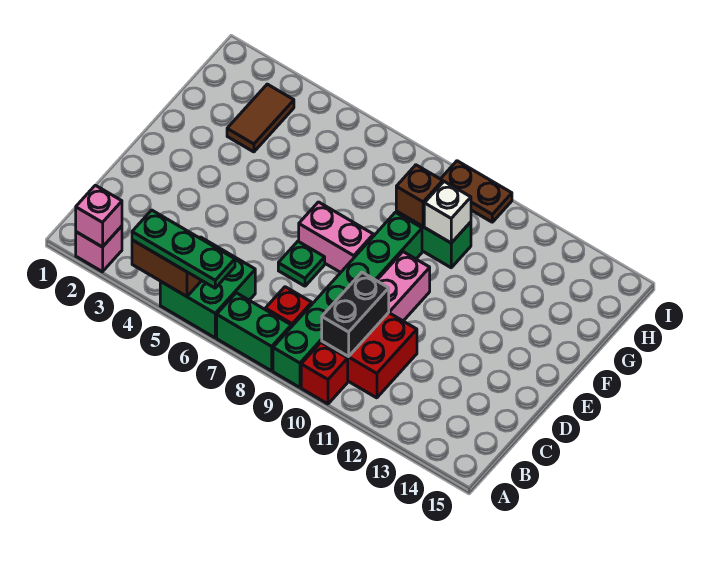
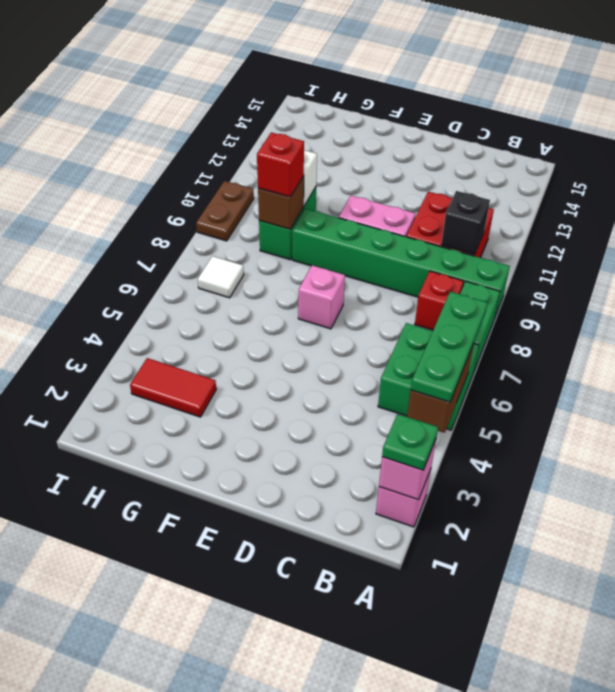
red brick A10 level 1 -> red brick G9 level 3
black brick B10:C10 level 2 -> black brick B10 level 2
green plate D7 level 1 -> green plate A2 level 3
pink brick E7:E8 level 1 -> pink brick E7 level 1
brown tile G3:H3 level 1 -> red tile G3:H3 level 1
none -> white tile H7 level 1

